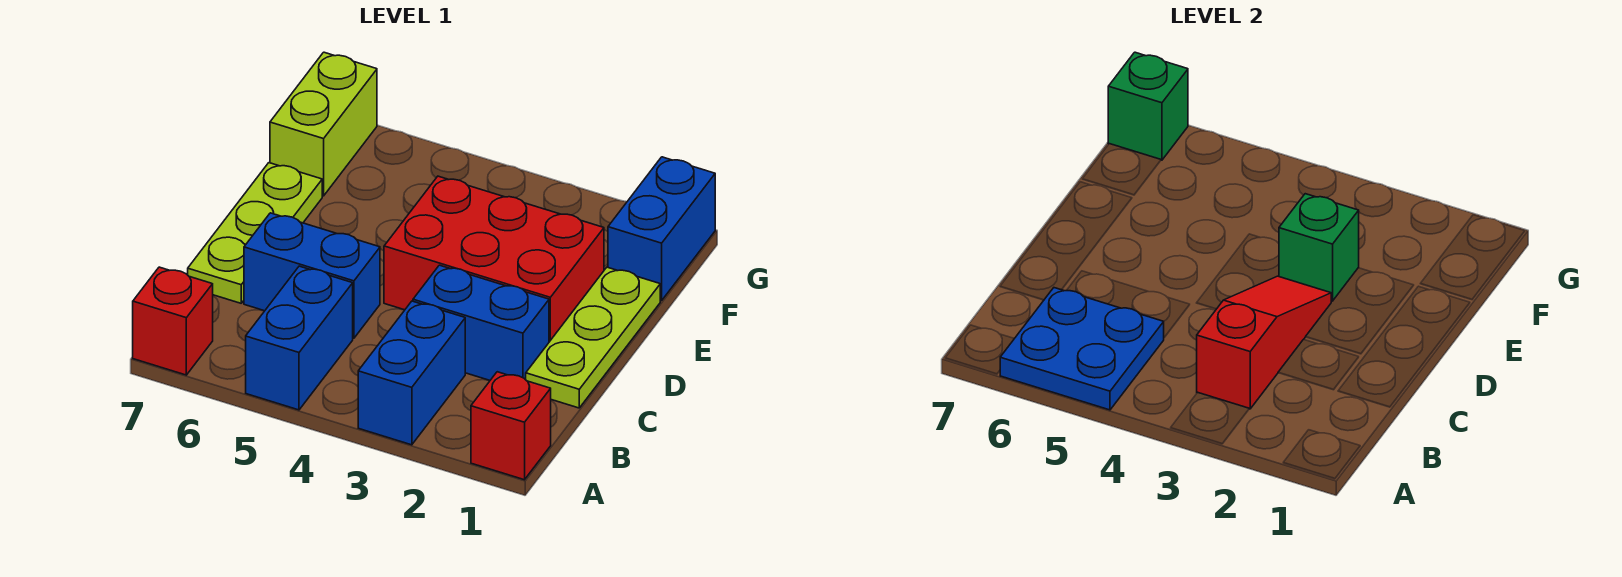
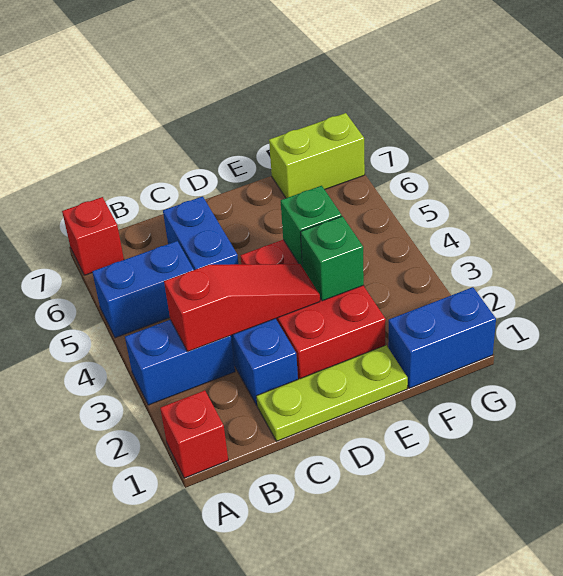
blue plate A5:B6 level 2 -> none
lime plate C7:E7 level 1 -> none
green brick G7 level 2 -> green brick E4 level 2

